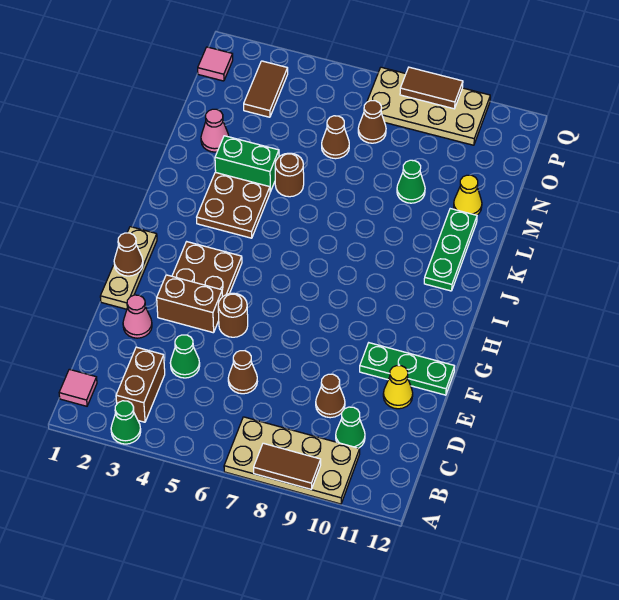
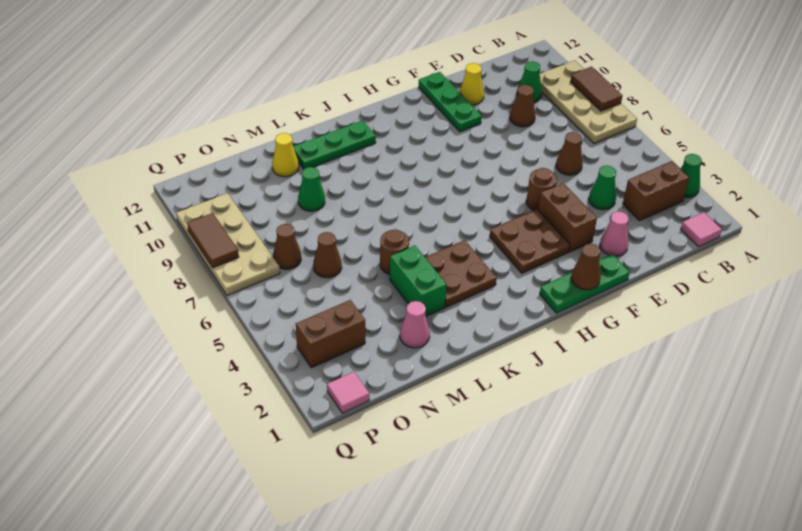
tan plate F1:H1 level 1 -> green plate F1:H1 level 1
brown tile O3:P3 level 1 -> brown brick O3:P3 level 1

